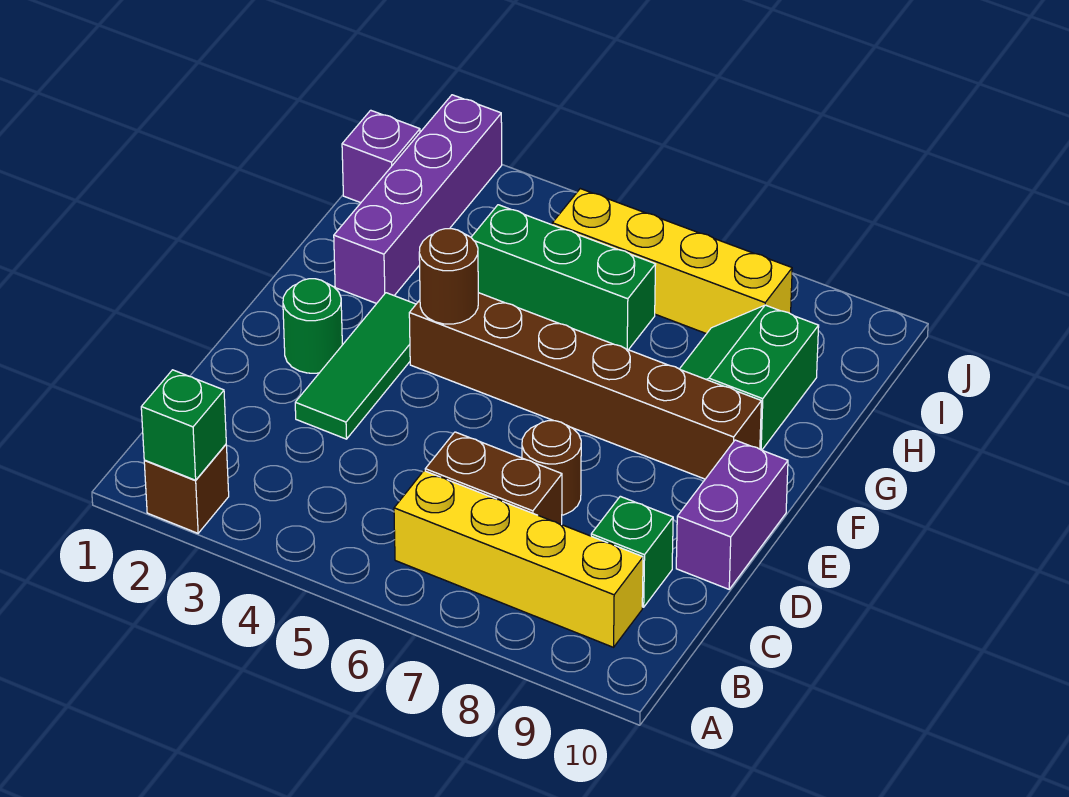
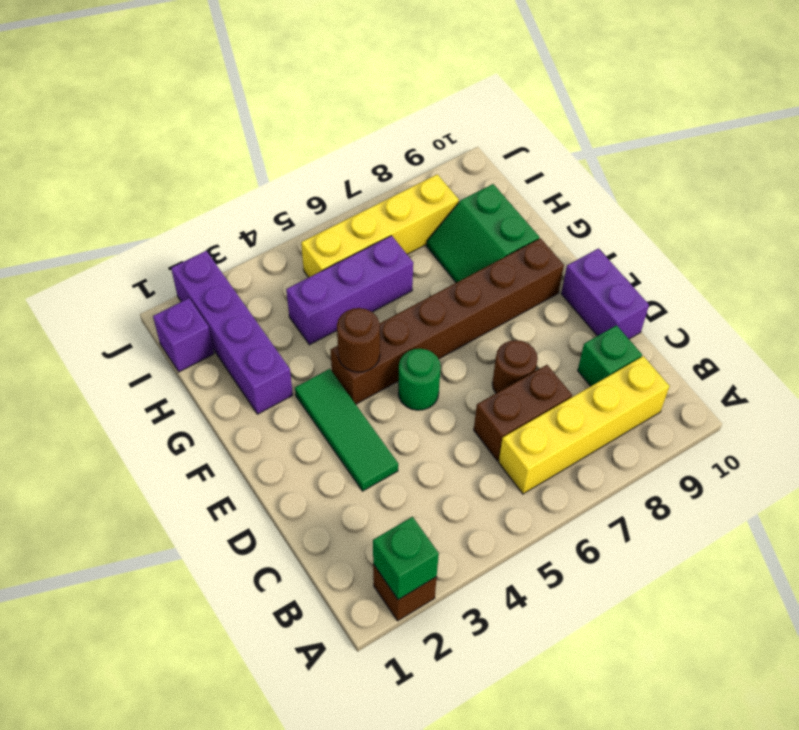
green round brick E2 level 1 -> green round brick E5 level 1
green brick H4:H6 level 1 -> purple brick H4:H6 level 1

